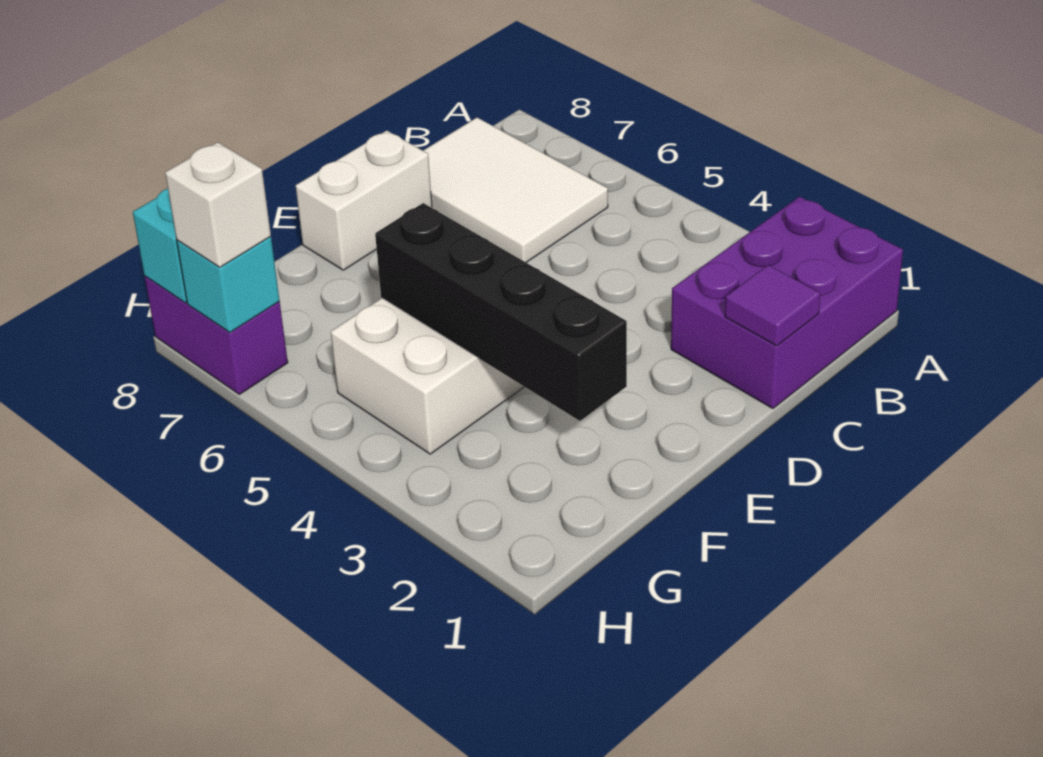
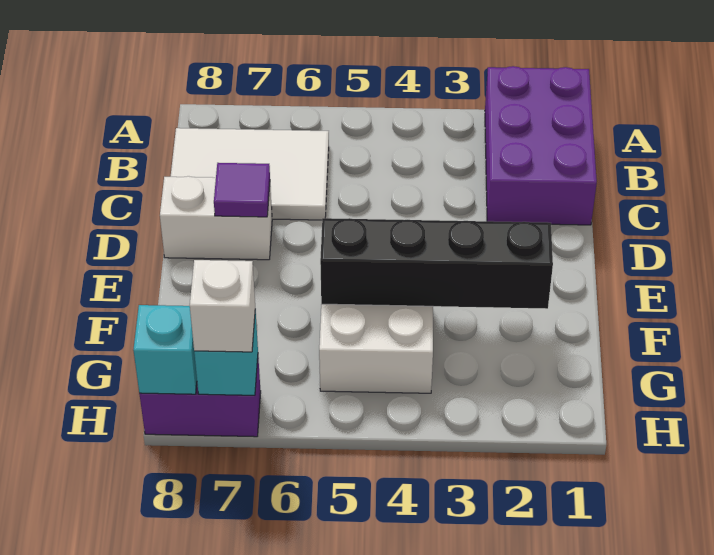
purple tile C1 level 2 -> purple tile D7 level 2
white brick D8:E8 level 1 -> white brick D7:D8 level 1

